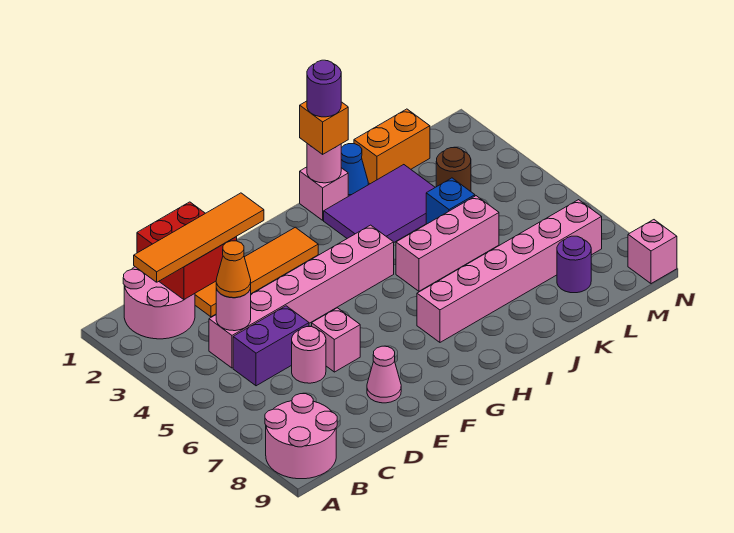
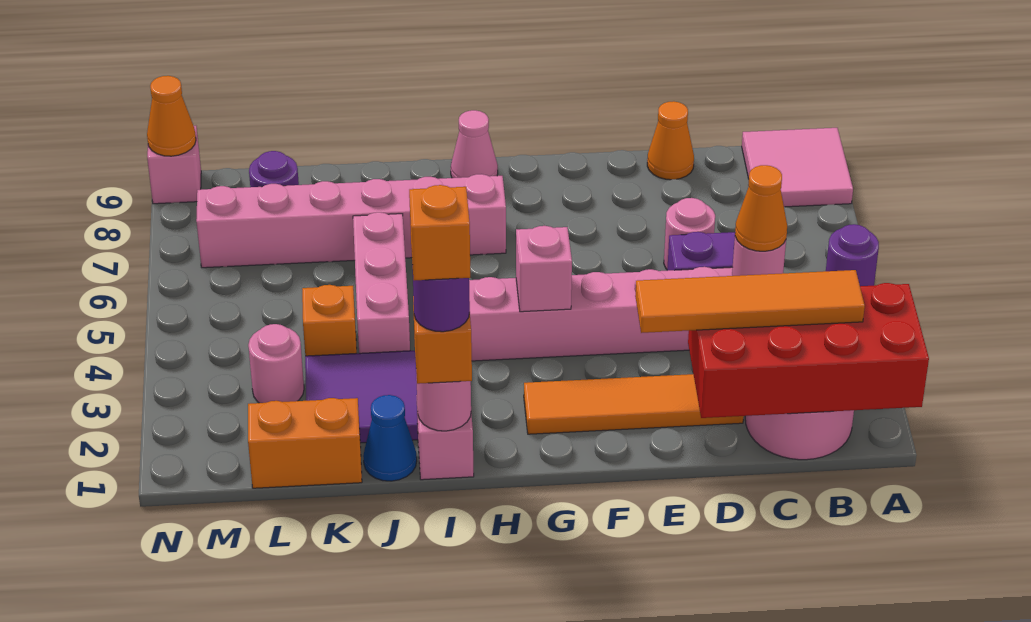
none -> purple round brick A5 level 1
pink round brick A8:B9 level 1 -> pink tile A8:B9 level 1
red brick C1:D2 level 2 -> red brick A1:D2 level 2
none -> orange cone D9 level 1
pink brick E6 level 1 -> pink brick G4 level 2
pink cone E8 level 1 -> pink cone H9 level 1
none -> orange brick I1 level 5
pink brick I5:K5 level 1 -> pink brick J4:J6 level 1
blue brick K4 level 1 -> orange brick K4 level 1
brown round brick L3 level 1 -> pink round brick L3 level 1
none -> orange cone N9 level 2

